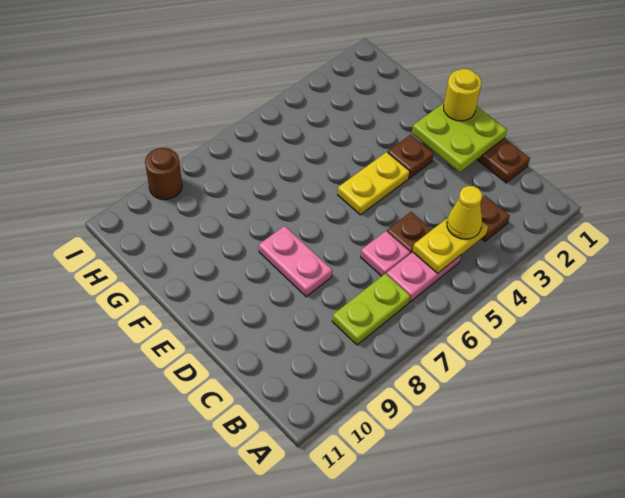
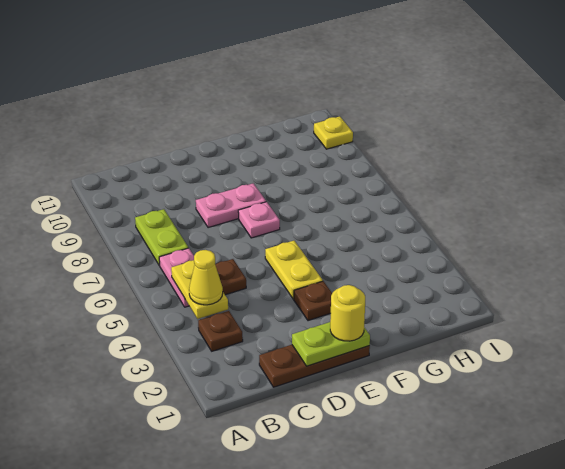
pink plate C6 level 1 -> pink plate E7 level 1
lime plate D1:E2 level 2 -> lime plate D1:E1 level 2
brown round brick I9 level 1 -> none
none -> yellow plate I10 level 1

